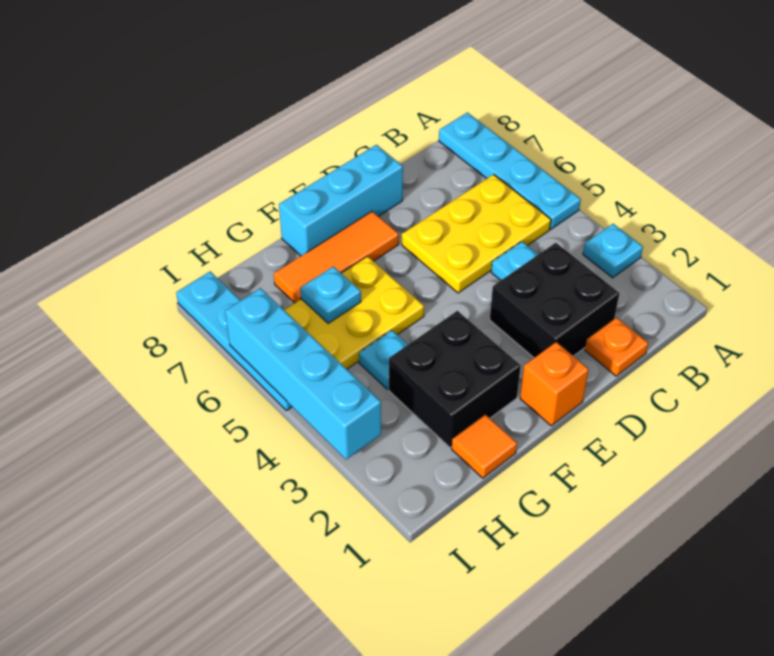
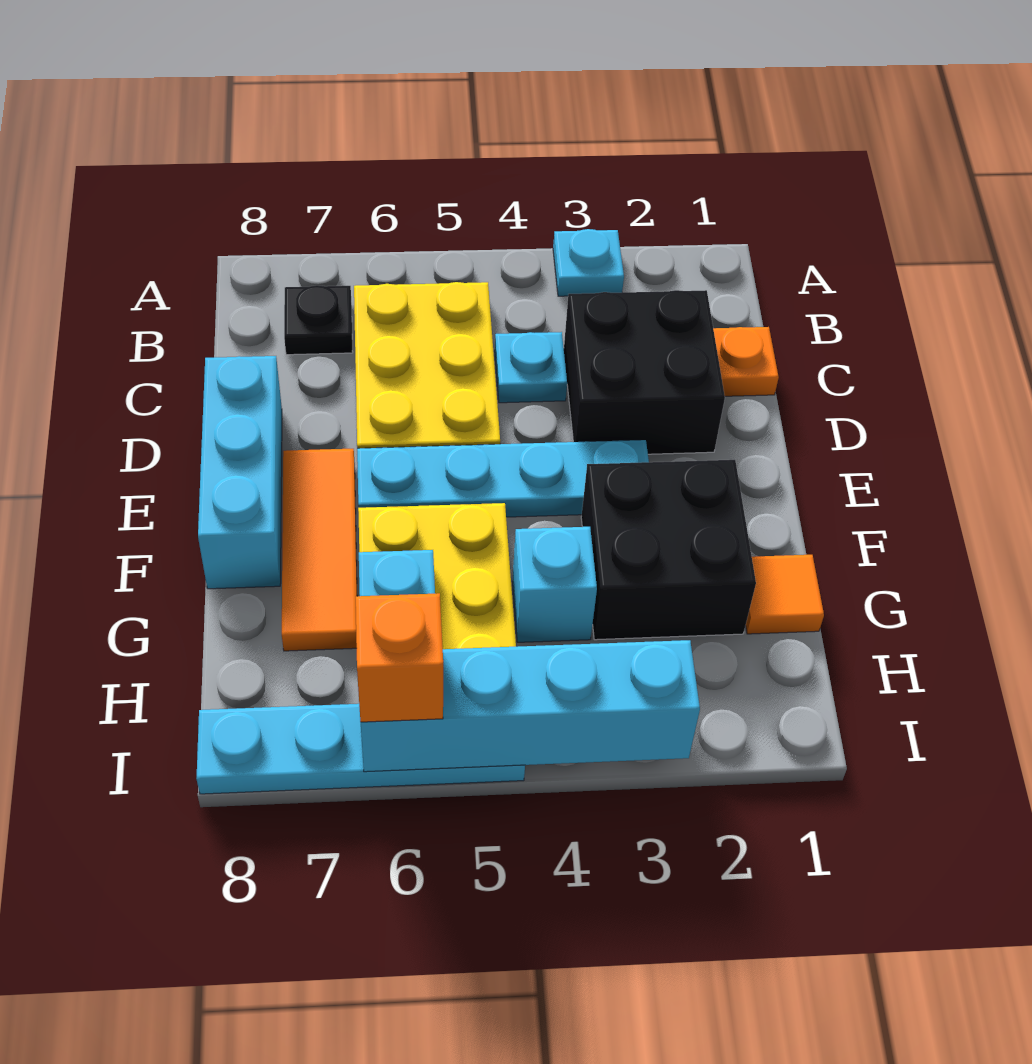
cyan plate A5:A8 level 1 -> cyan plate E3:E6 level 1
none -> black plate B7 level 1
orange brick E1 level 1 -> orange brick I6 level 3
cyan plate G4 level 1 -> cyan brick G4 level 1

